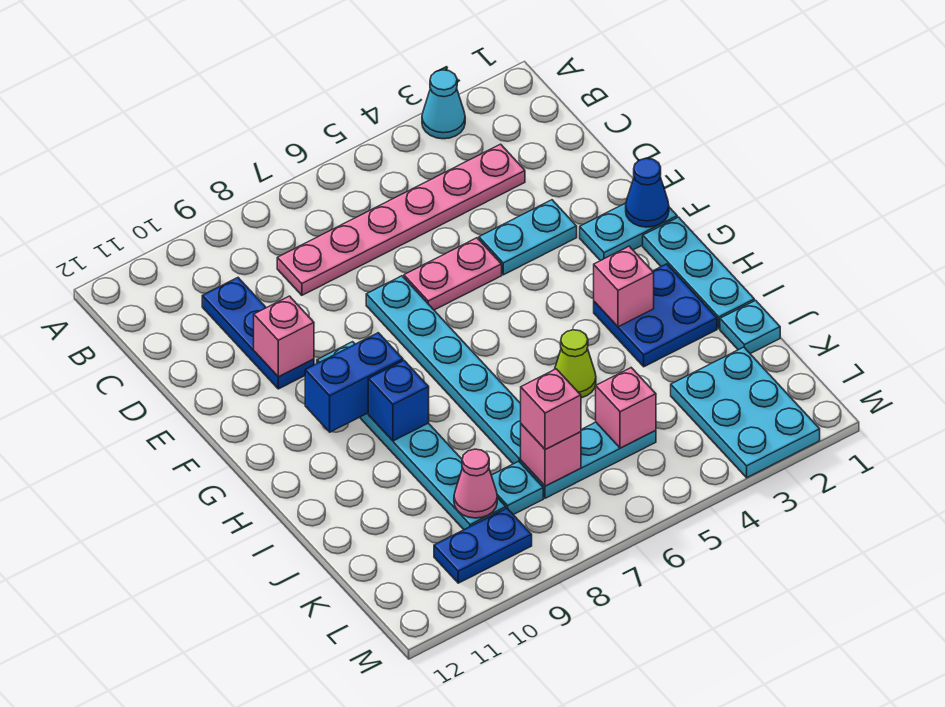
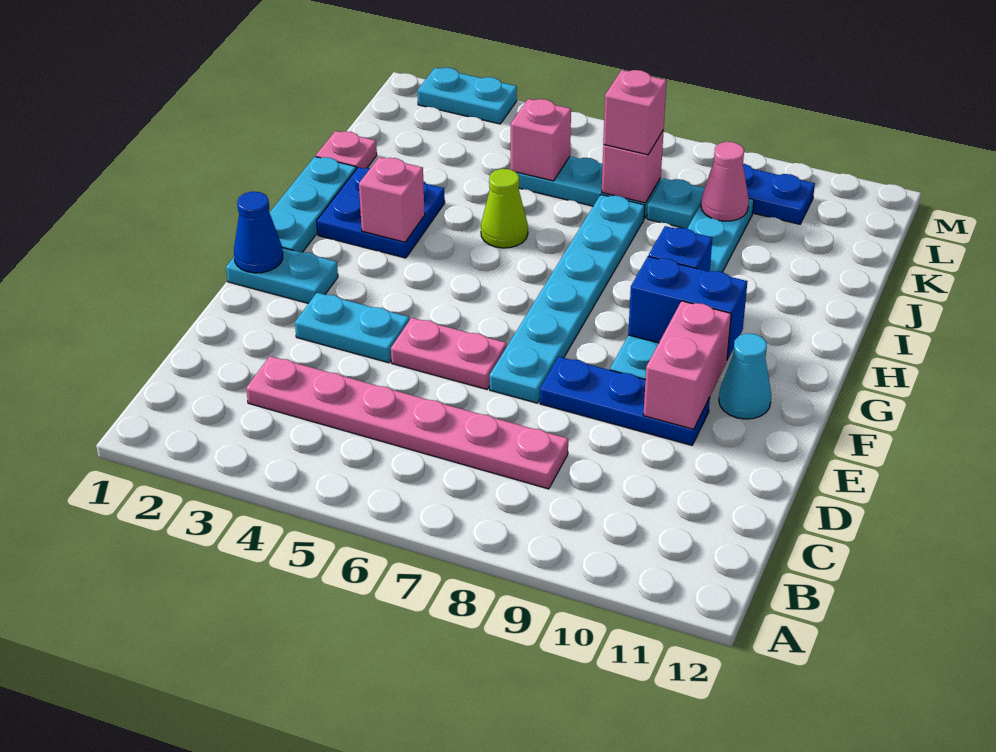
cyan cone A3 level 1 -> cyan cone F11 level 1
blue plate C10:E10 level 1 -> blue plate E8:E10 level 1
pink brick E10 level 2 -> pink brick E10:F10 level 2
cyan plate J1 level 1 -> pink plate J1 level 1
cyan plate K2:M3 level 1 -> cyan plate M2:M3 level 1

